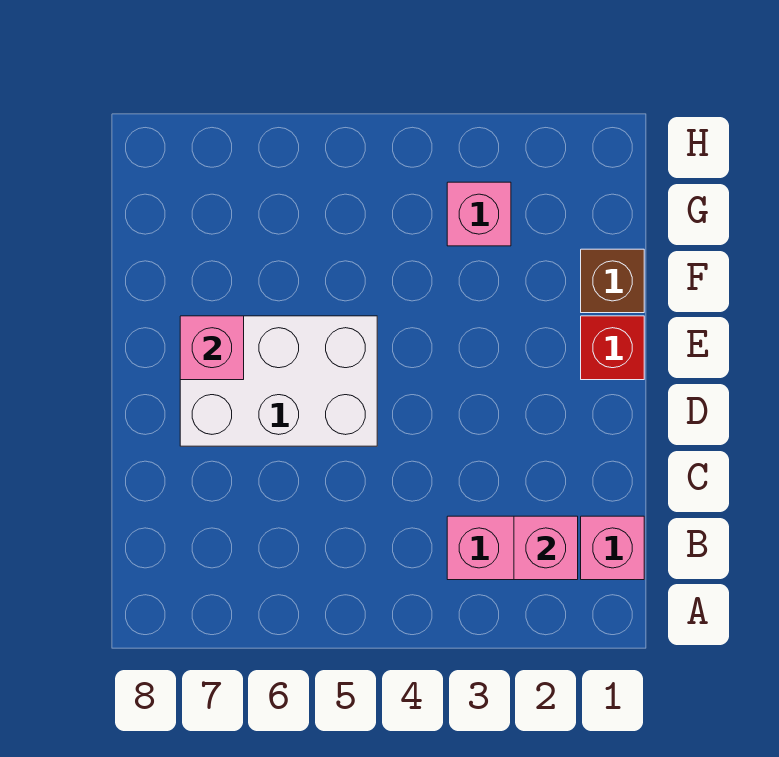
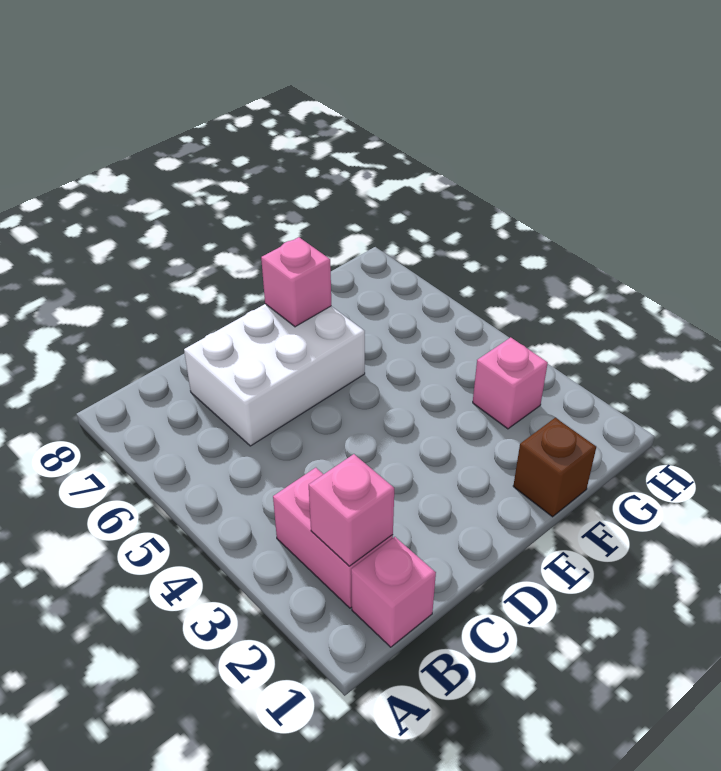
white brick D5:E7 level 1 -> white brick C6:E7 level 1
red brick E1 level 1 -> none

